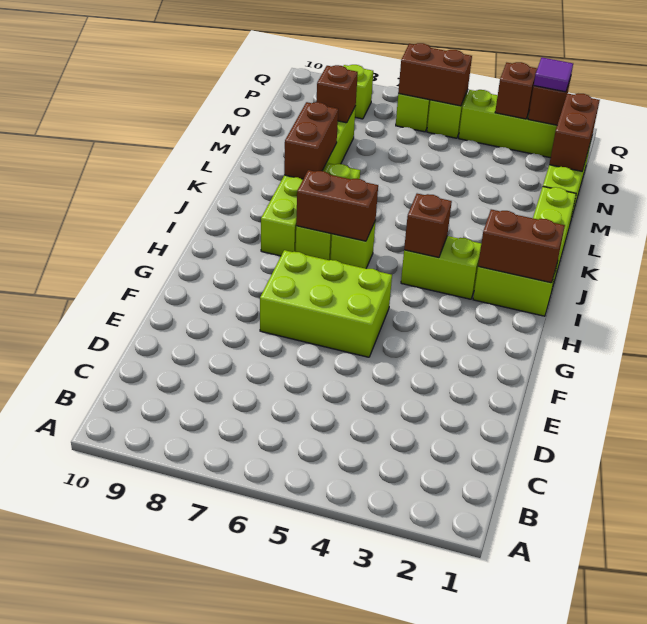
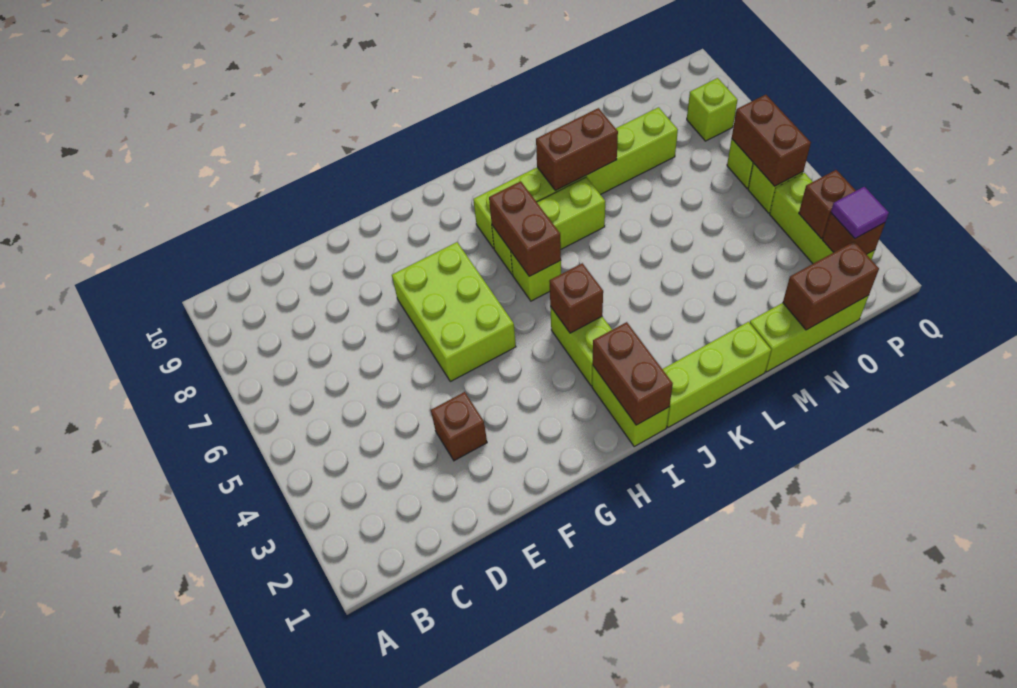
brown brick N8 level 2 -> brown brick E3 level 1

